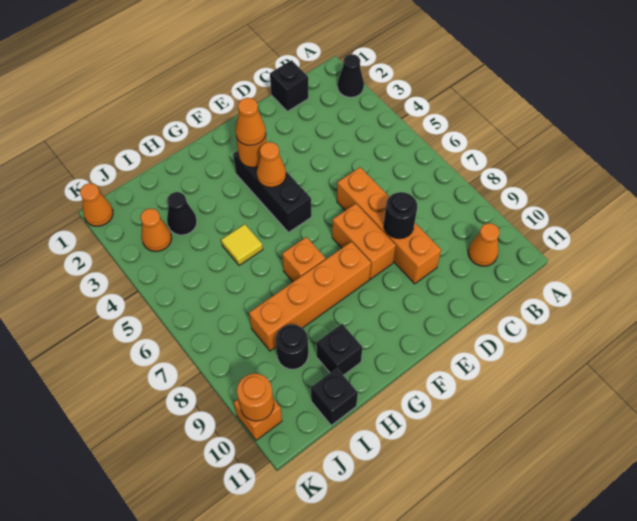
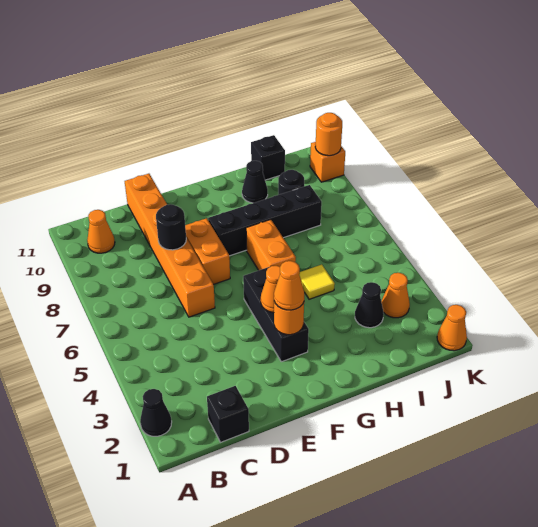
orange brick D6:D9 level 1 -> orange brick D6:D11 level 1
orange brick F8:I8 level 1 -> black brick F8:I8 level 1
orange brick G7 level 1 -> orange brick G6:G7 level 1
black brick H10 level 1 -> black cone H10 level 1

